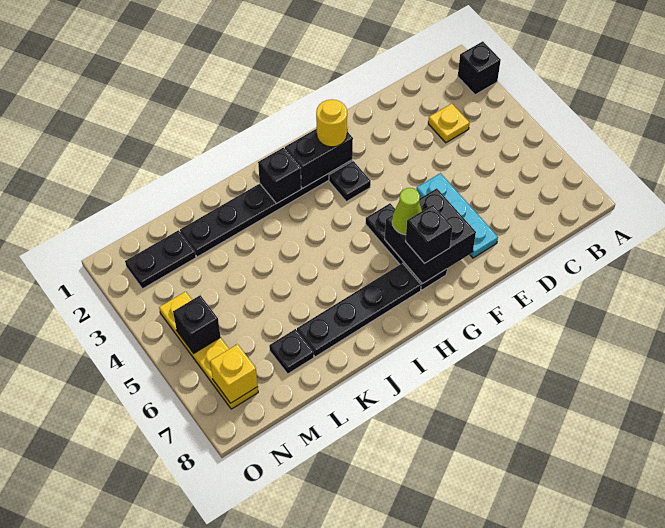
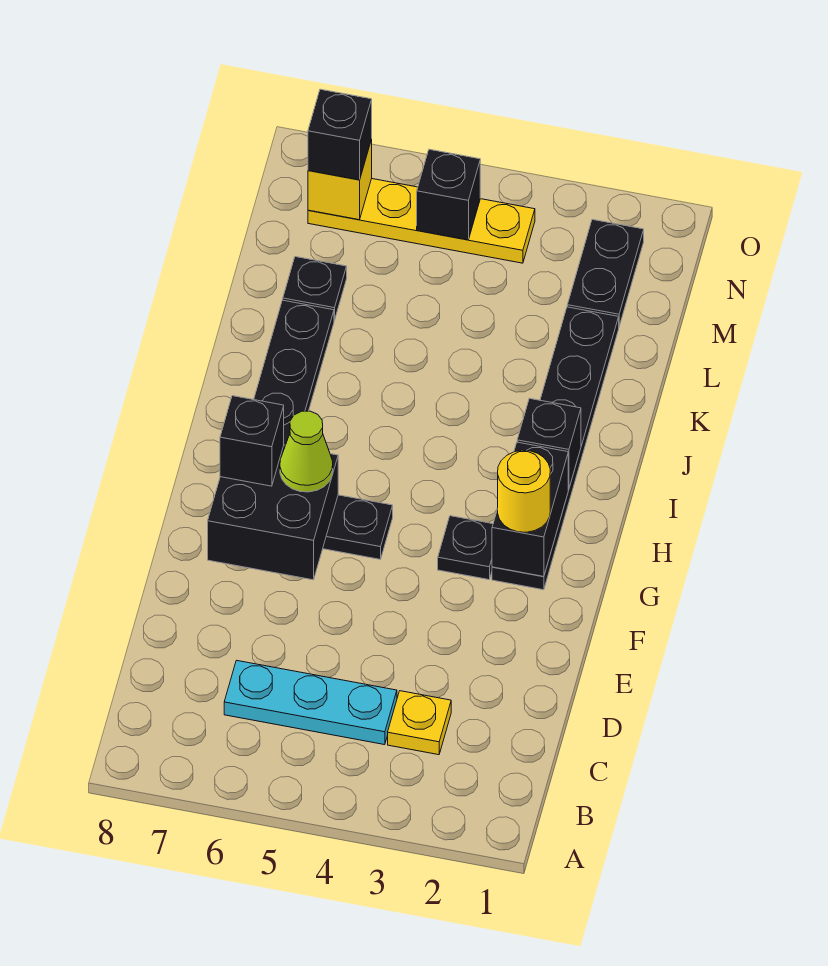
black brick A2 level 1 -> black brick N7 level 3
cyan plate E5:E7 level 1 -> cyan plate C4:C6 level 1

